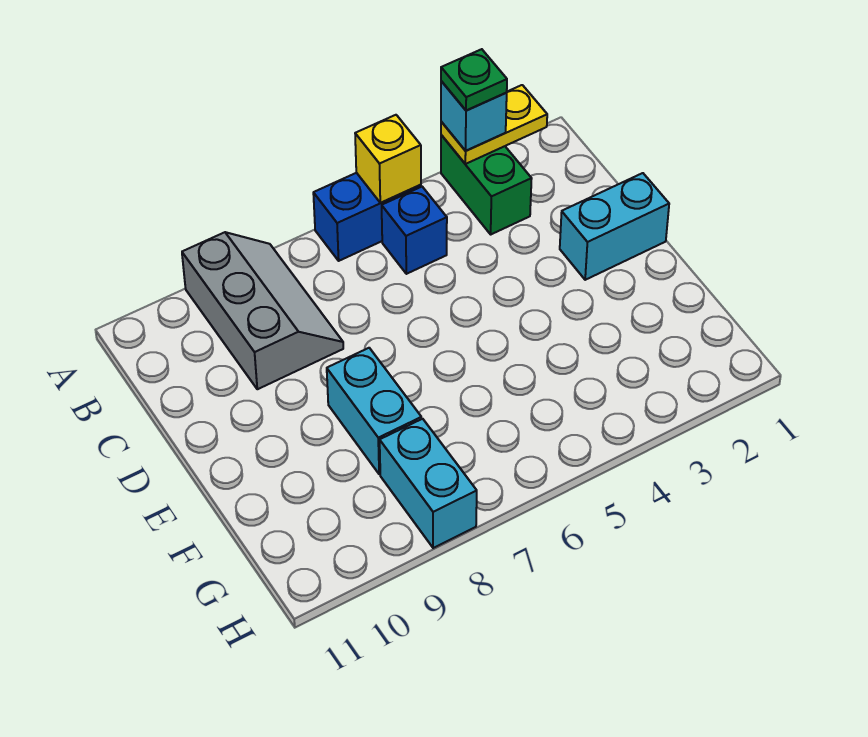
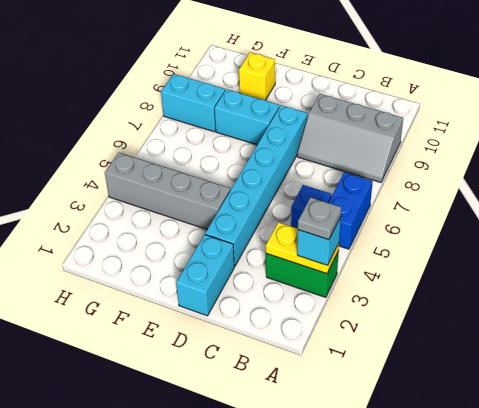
yellow plate A2:A3 level 2 -> yellow plate A3:B3 level 2
green plate A3 level 4 -> grey plate A3 level 4
yellow brick A5 level 2 -> yellow brick F10 level 1
none -> cyan brick D3:D8 level 1
none -> grey brick E4:H4 level 1

